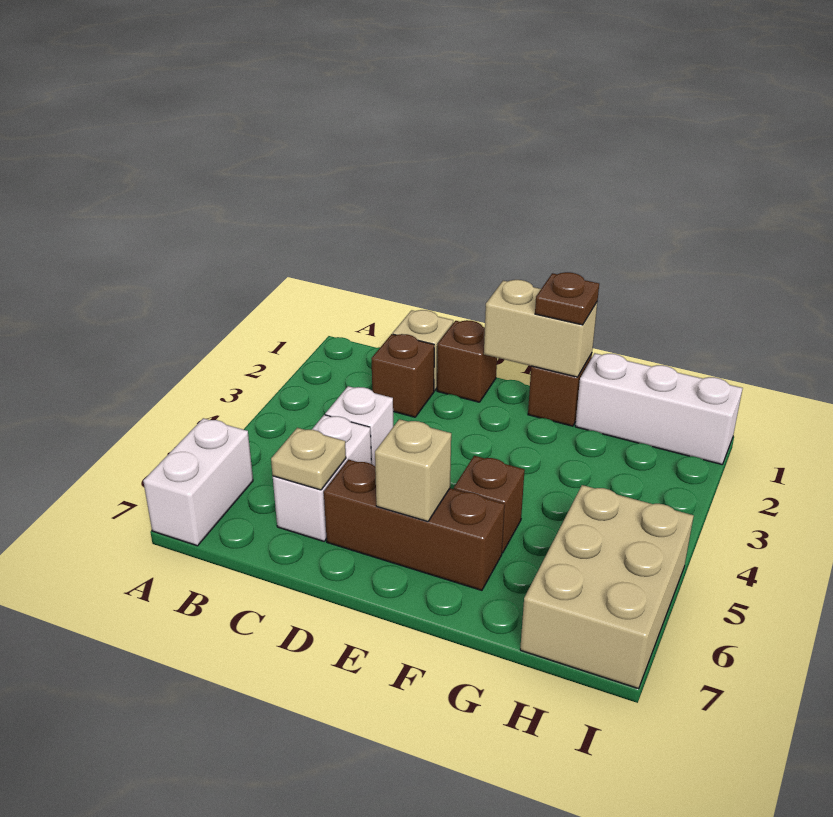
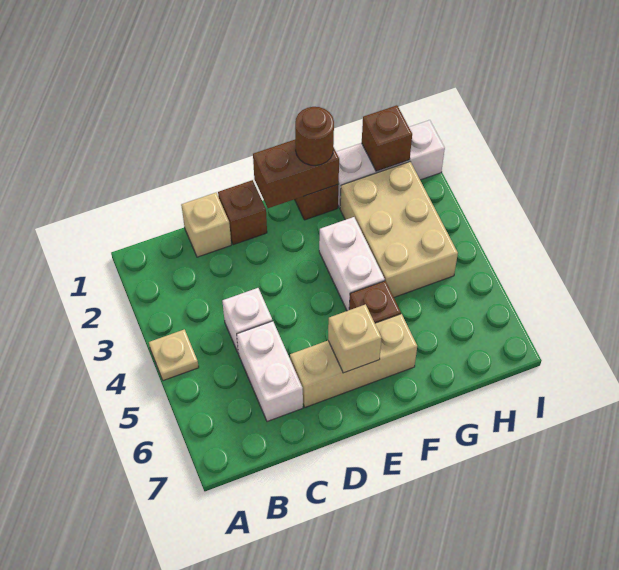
white brick A6:A7 level 1 -> white brick F3:F4 level 1
brown brick C2 level 1 -> brown brick H1 level 2
tan plate C6 level 2 -> tan plate A4 level 1
brown brick D6:F6 level 1 -> tan brick D6:F6 level 1
tan brick E1:F1 level 2 -> brown brick E1:F1 level 2
brown plate F1 level 3 -> brown round brick F1 level 3
tan brick H5:I7 level 1 -> tan brick G2:H4 level 1

